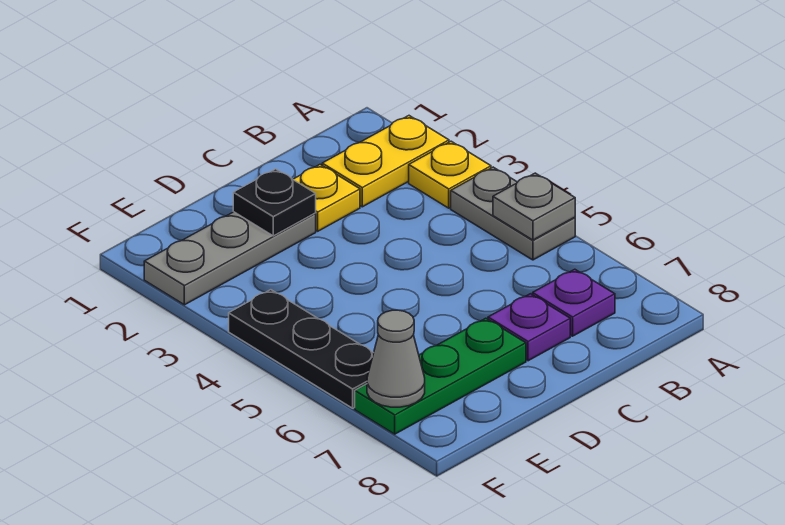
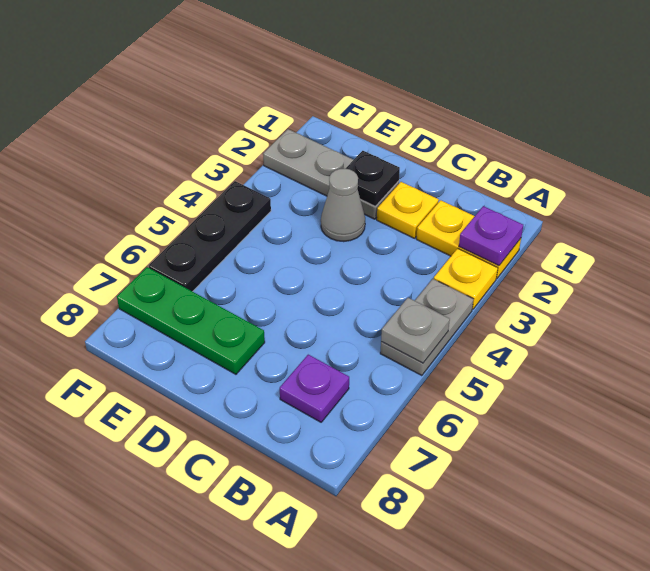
purple plate C7 level 1 -> purple plate A2 level 2
grey cone F7 level 2 -> grey cone D3 level 1

